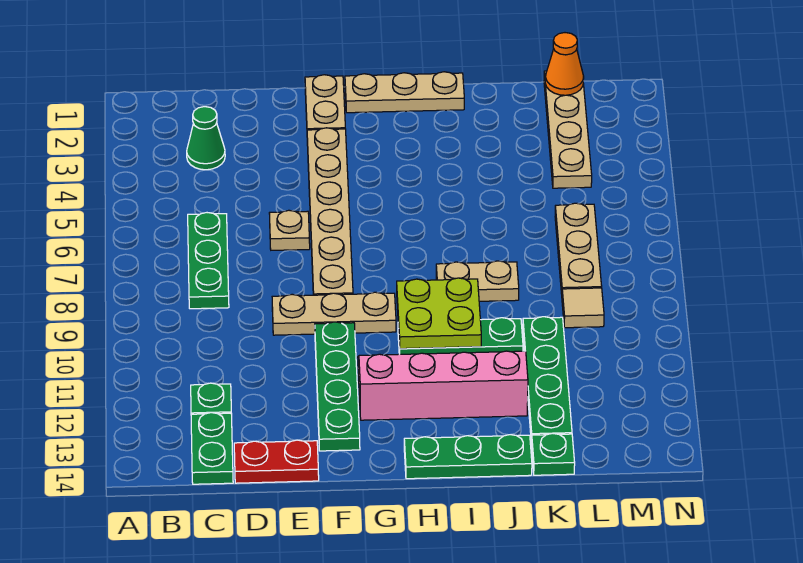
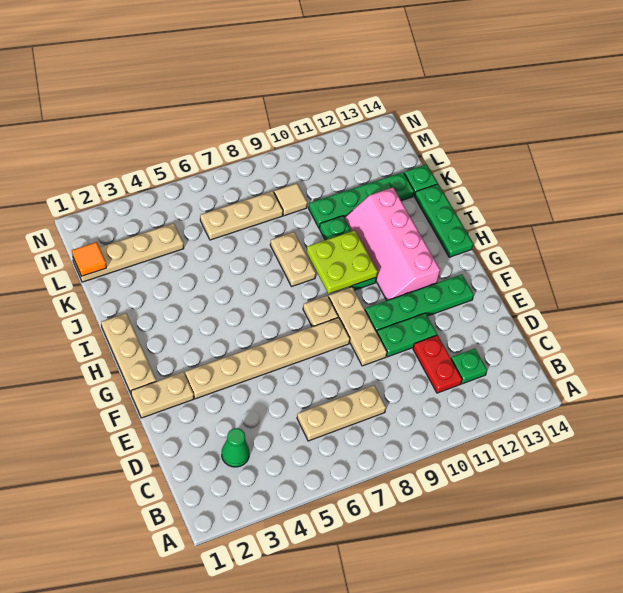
green plate C6:C8 level 1 -> tan plate C6:C8 level 1
green plate C13:C14 level 1 -> green plate E10:E11 level 1
red plate D14:E14 level 1 -> red plate C11:D11 level 1
tan plate E6 level 1 -> tan plate G8 level 1
orange cone L1 level 2 -> orange tile L1 level 2

